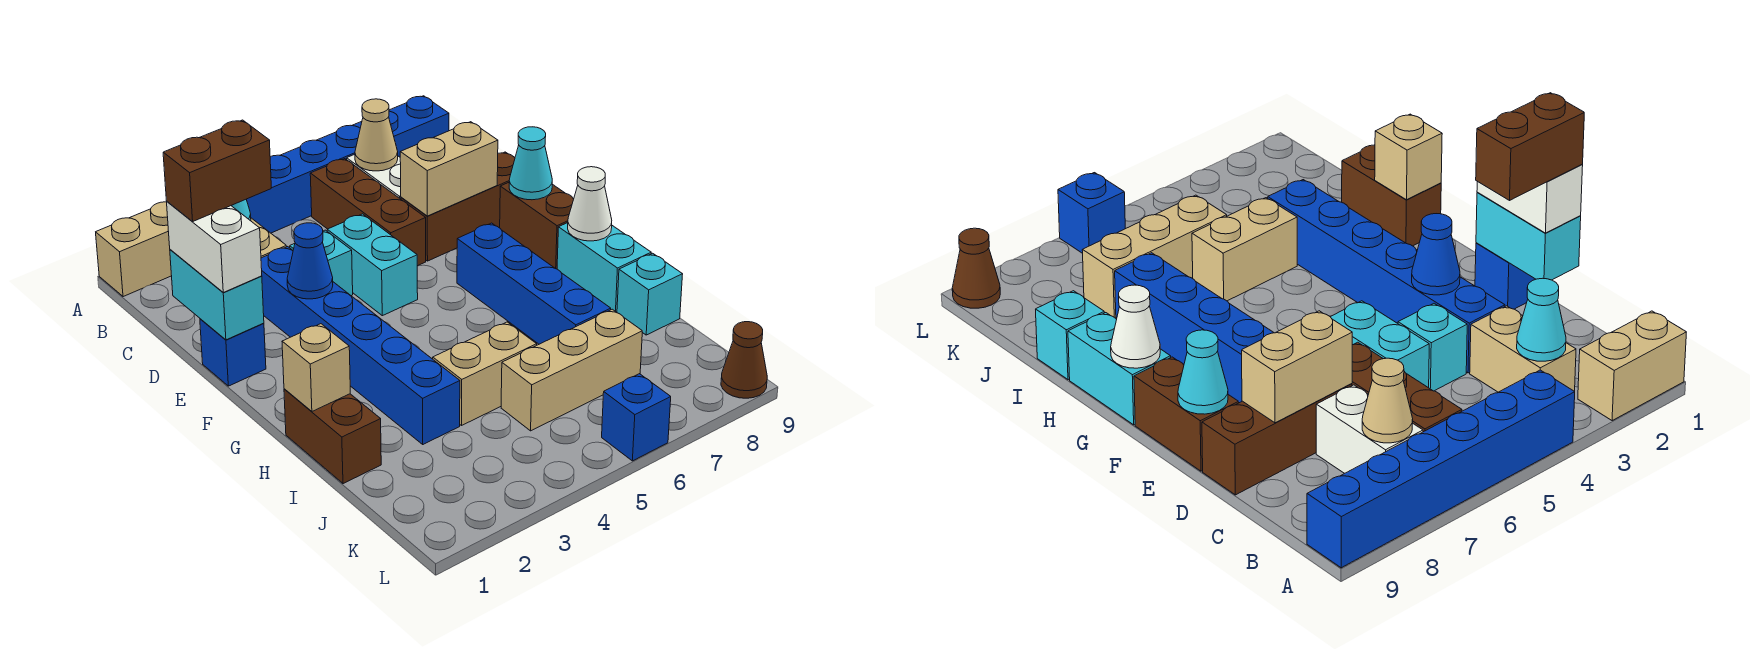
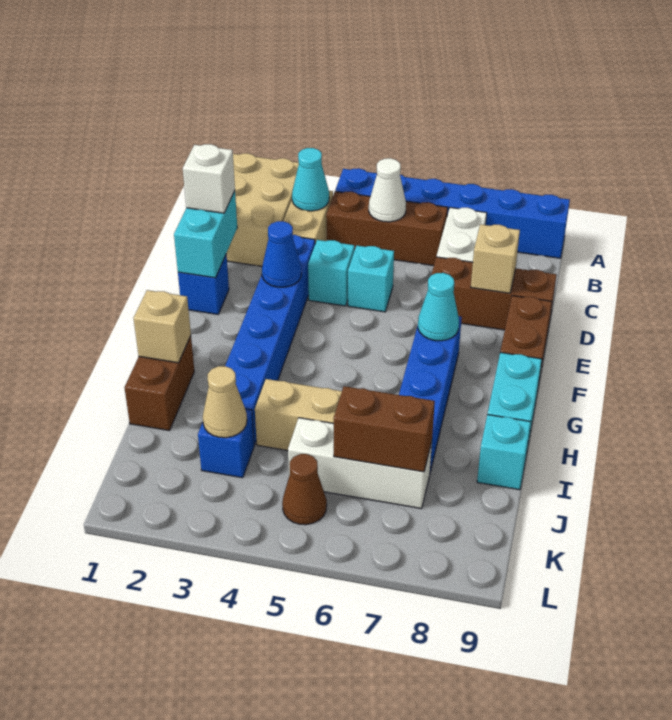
tan brick A1:A2 level 1 -> tan brick A1:C2 level 1
brown brick B6:D6 level 1 -> brown brick B4:B6 level 1
tan cone B7 level 2 -> tan cone J3 level 2
white brick D1:E1 level 3 -> white brick D1 level 3
brown brick D1:D2 level 4 -> brown brick J6:J7 level 2
cyan brick D5:E5 level 1 -> cyan brick D5 level 1
tan brick D7:D8 level 2 -> tan brick D8 level 2
cyan cone E9 level 2 -> cyan cone F7 level 2
white cone G9 level 2 -> white cone B5 level 2
tan brick J5:J7 level 1 -> white brick J5:J7 level 1
blue brick L6 level 1 -> blue brick J3 level 1
brown cone L9 level 1 -> brown cone K5 level 1

